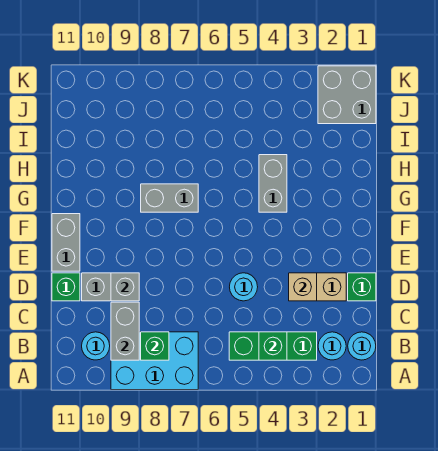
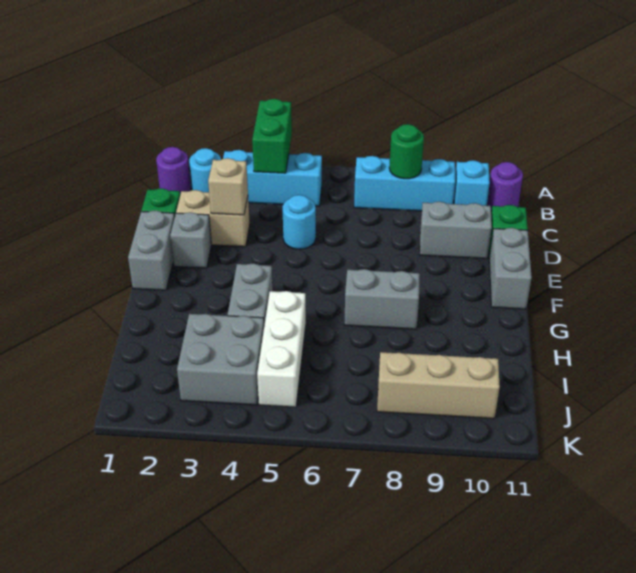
cyan brick A7:B9 level 1 -> cyan brick B7:B9 level 1
cyan round brick B1 level 1 -> purple round brick B1 level 1
green brick B3:B5 level 1 -> cyan brick B3:B5 level 1
green brick B4 level 2 -> green brick A4:B4 level 2
green brick B8 level 2 -> green round brick B8 level 2
grey brick B9:C9 level 2 -> grey brick E1:F1 level 1
cyan round brick B10 level 1 -> cyan brick B10 level 1
none -> purple round brick B11 level 1
grey brick D9 level 2 -> grey brick E2 level 1
none -> white brick H5:J5 level 1
grey brick J1:K2 level 1 -> grey brick I3:J4 level 1
none -> tan brick J8:J10 level 1

